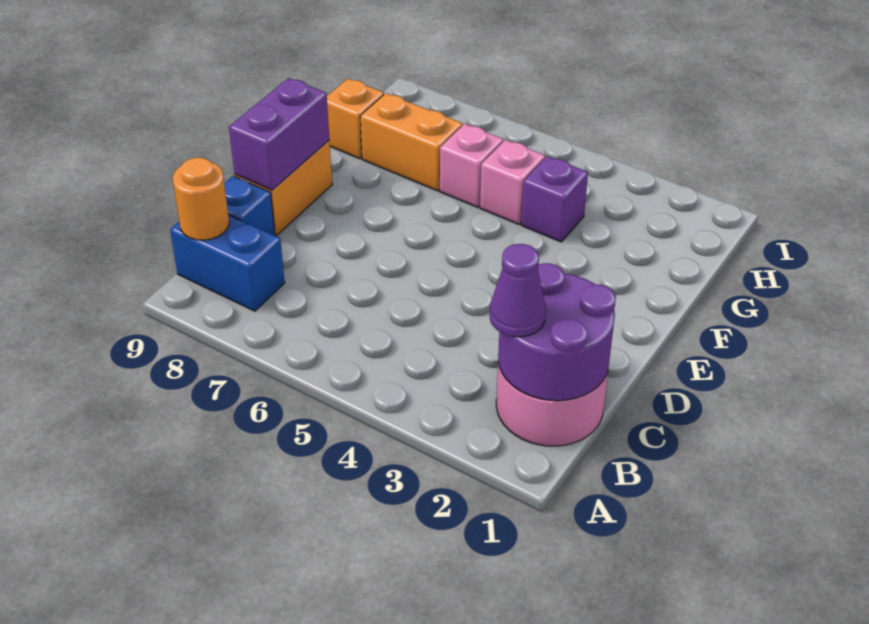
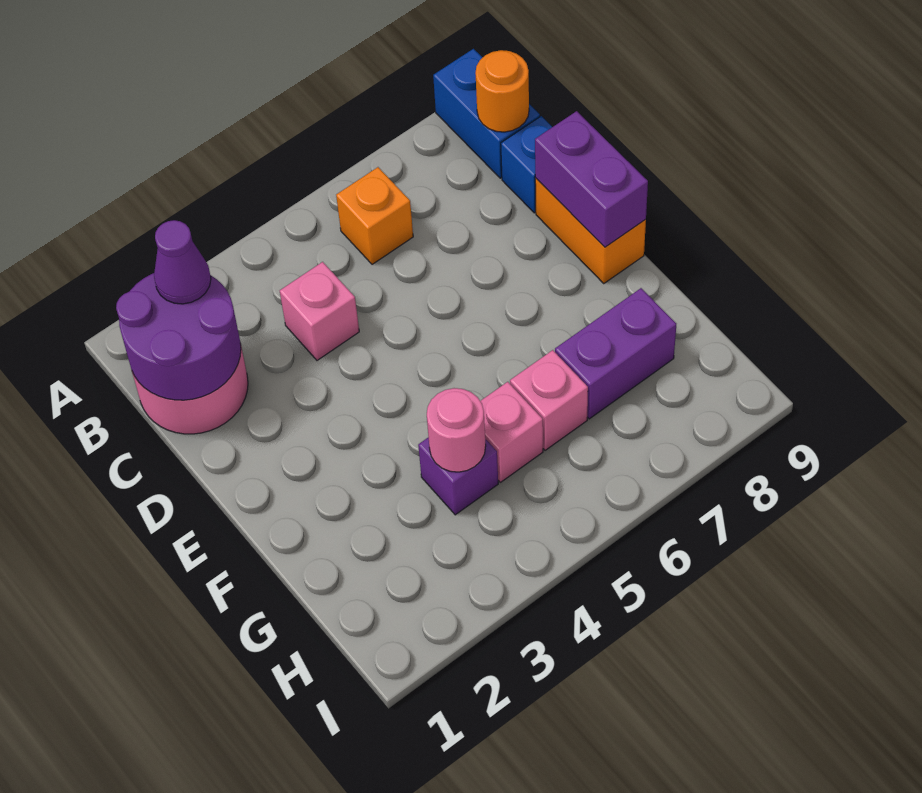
blue brick B8:B9 level 1 -> blue brick A9:B9 level 1
none -> pink brick C4 level 1
none -> pink round brick G4 level 2
orange brick G7:G8 level 1 -> purple brick G7:G8 level 1
orange brick G9 level 1 -> orange brick B6 level 1

